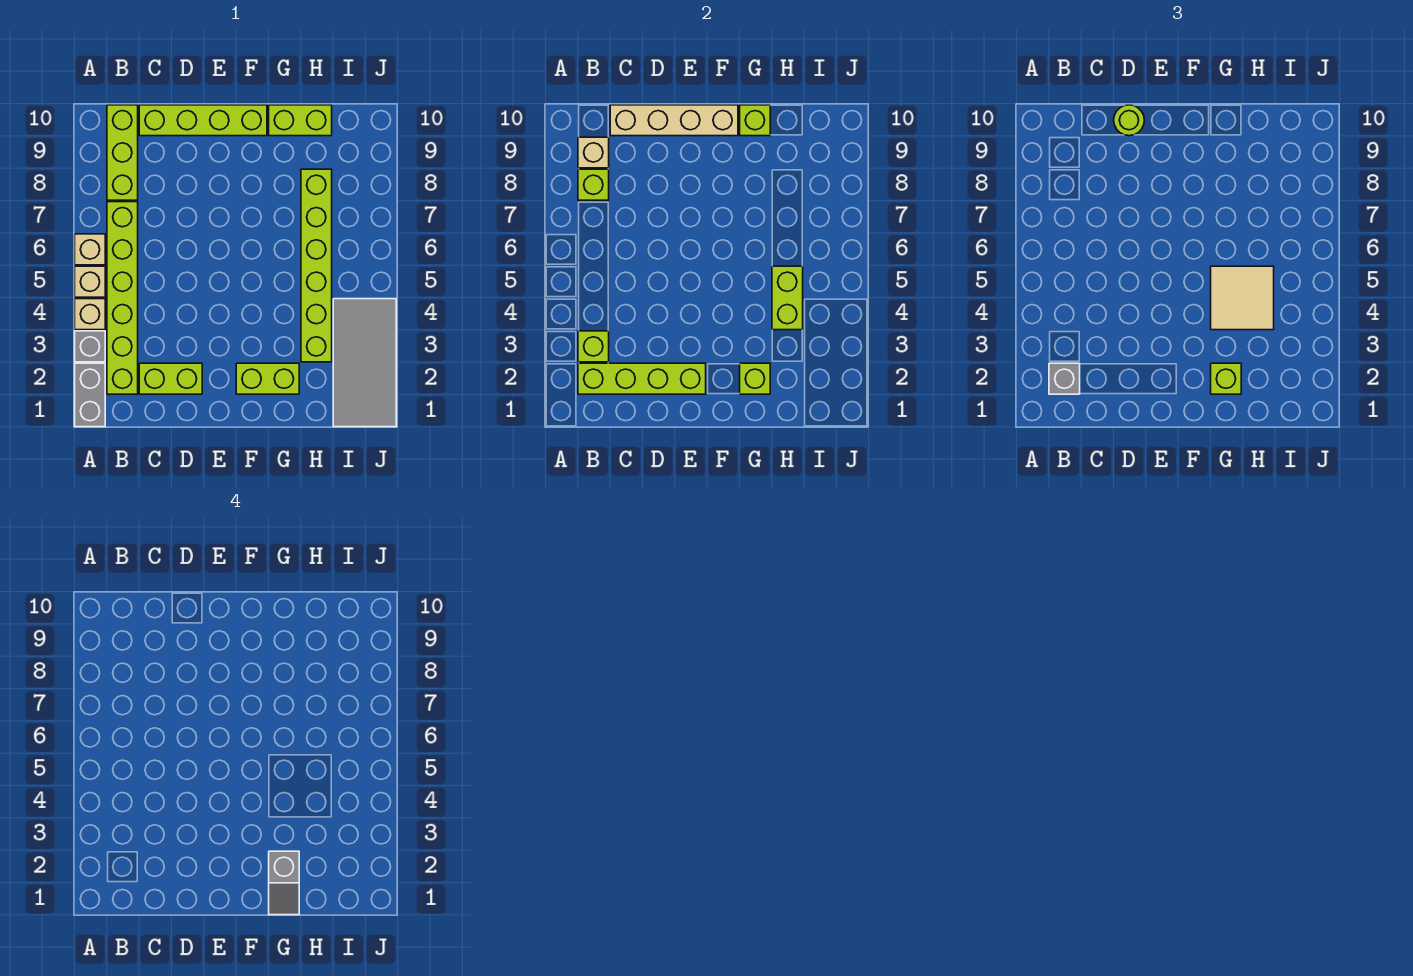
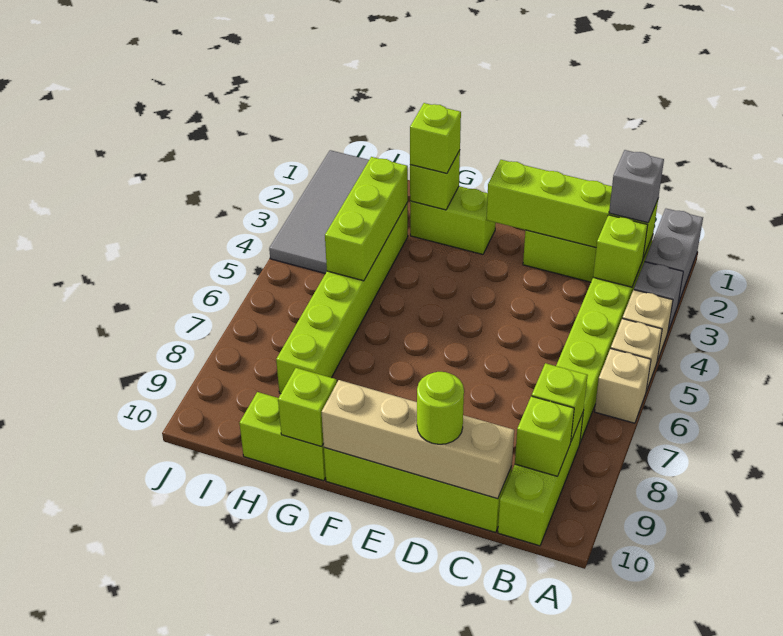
tan brick B9 level 2 -> lime brick B9 level 2
grey slope G1:G2 level 4 top 2 -> none
tan tile G4:H5 level 3 -> none
lime brick H4:H5 level 2 -> lime brick H3:H5 level 2

